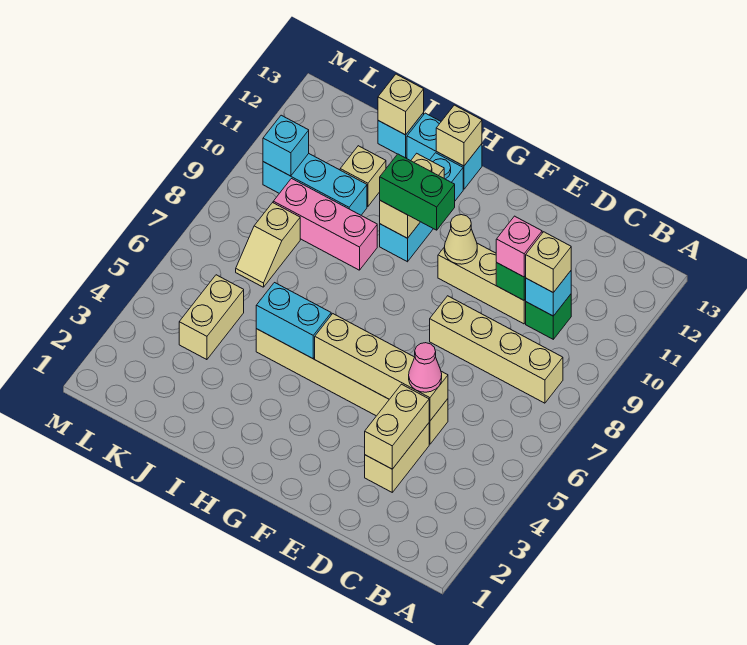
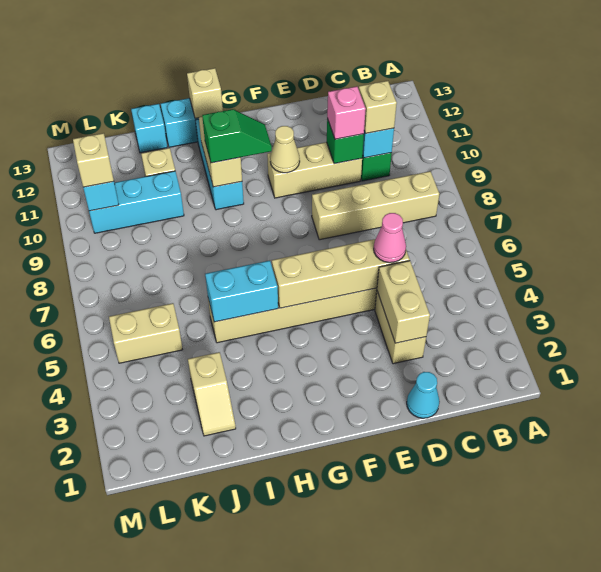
none -> cyan cone D1 level 1
green brick G10:H10 level 3 -> green slope G10:H10 level 3 top H
pink brick I9:K9 level 1 -> none
tan brick J13 level 2 -> tan brick L10 level 3
tan brick K4:K5 level 1 -> tan brick K5:L5 level 1
tan slope K7:K8 level 1 top 8 -> tan slope J2:J3 level 1 top 3

